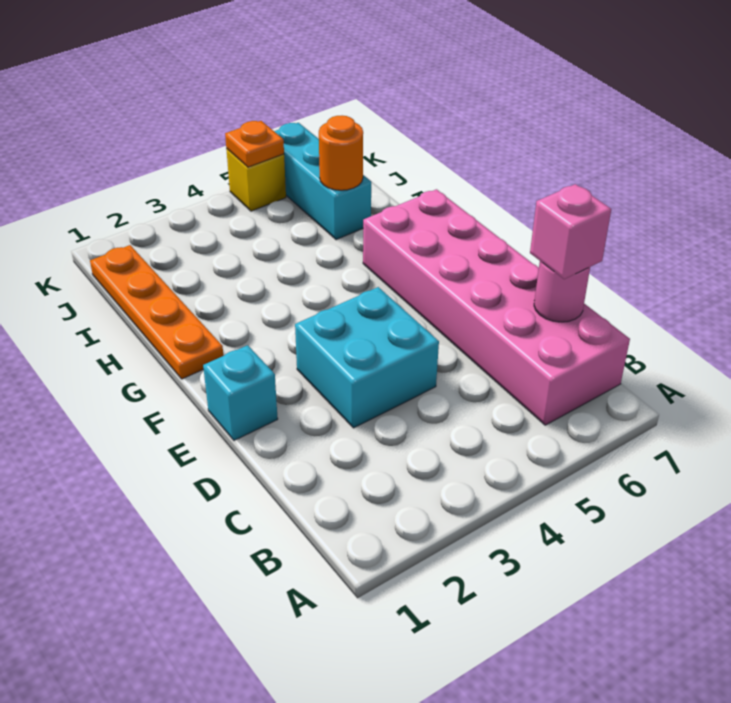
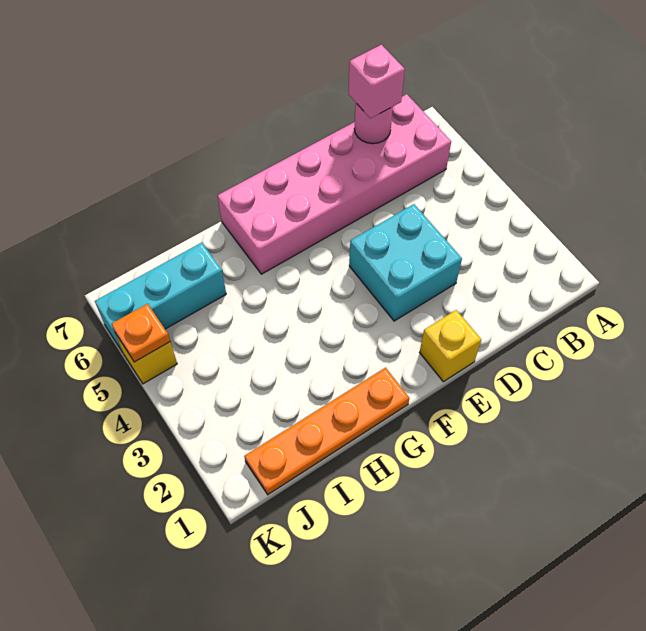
cyan brick E1 level 1 -> yellow brick E1 level 1
orange round brick I6 level 2 -> none

